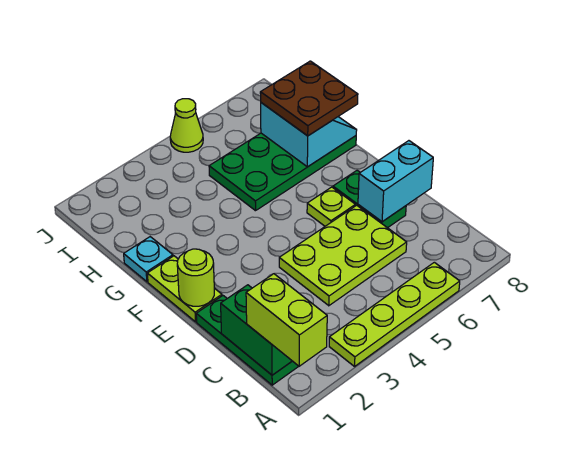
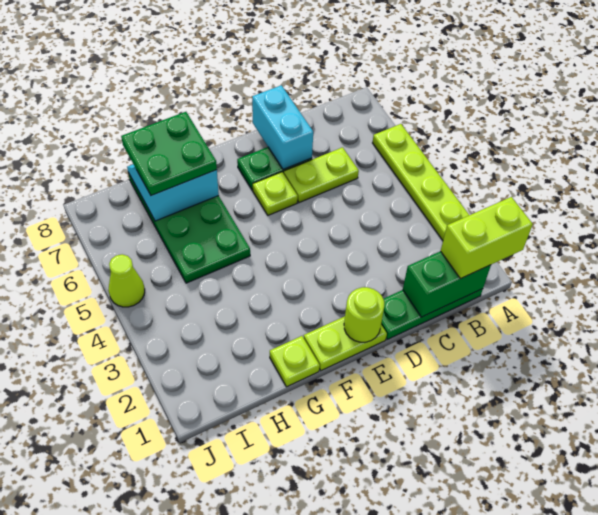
lime plate C4:D6 level 1 -> lime plate C6:D6 level 1
cyan plate G1 level 1 -> lime plate G1 level 1
brown plate G7:H8 level 3 -> green plate G7:H8 level 3

